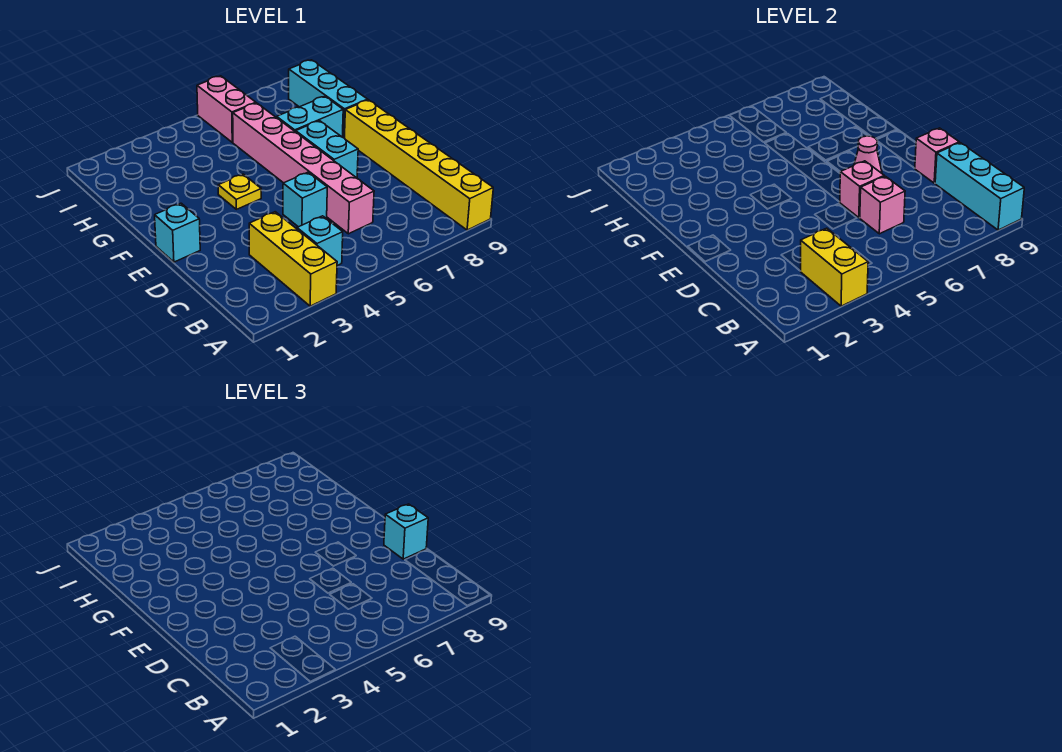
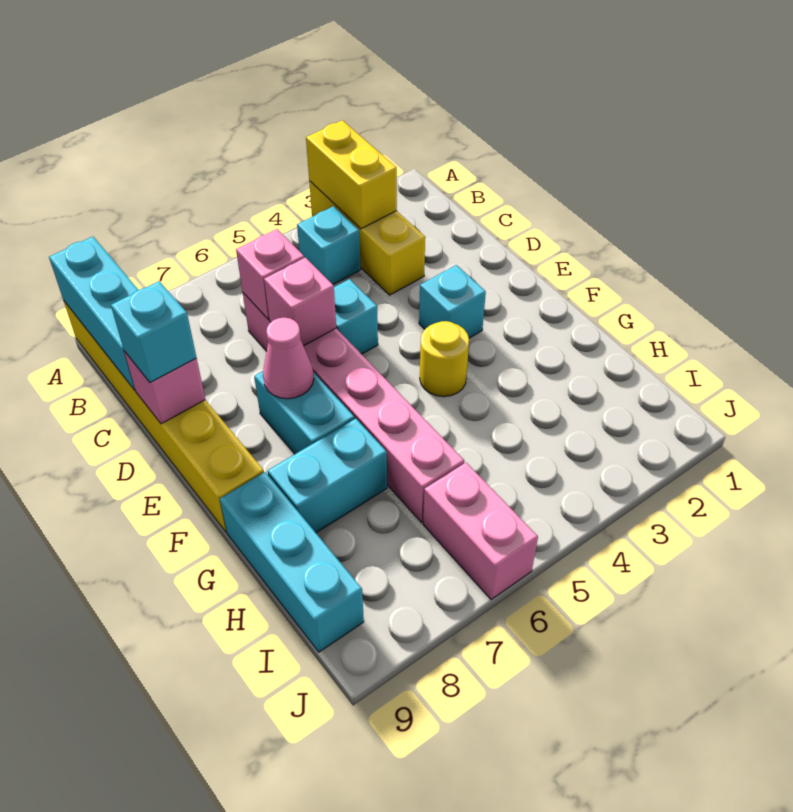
cyan brick E1 level 1 -> cyan brick E3 level 1
yellow plate F4 level 1 -> yellow round brick F4 level 1

